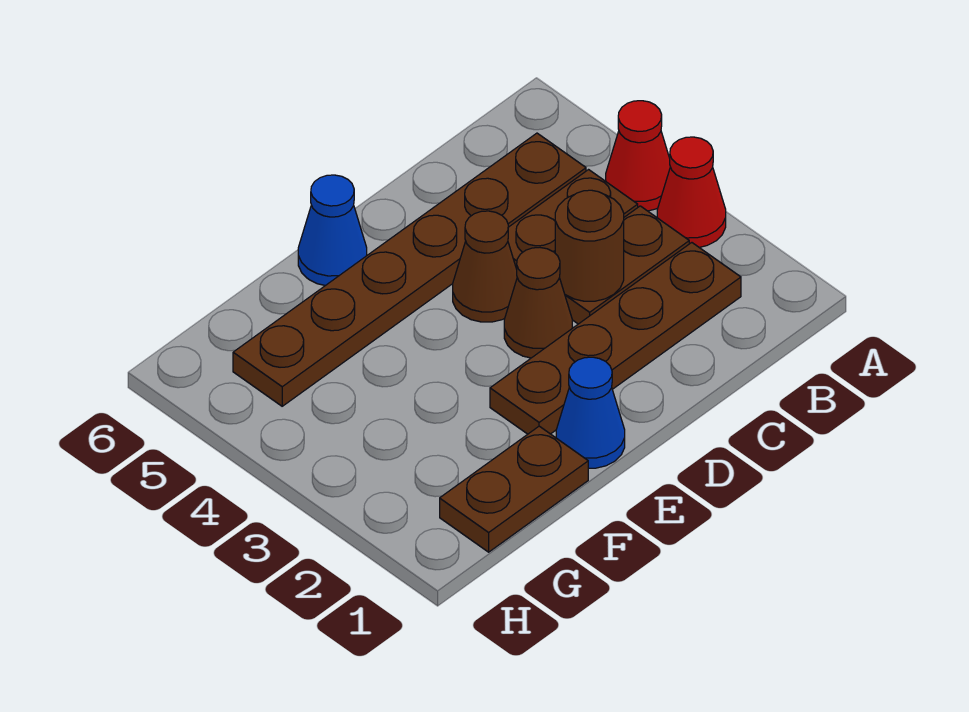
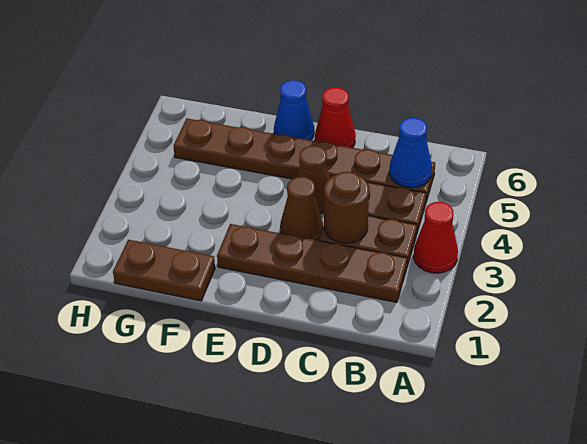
red cone A4 level 1 -> red cone D6 level 1
blue cone E1 level 1 -> blue cone B5 level 2

